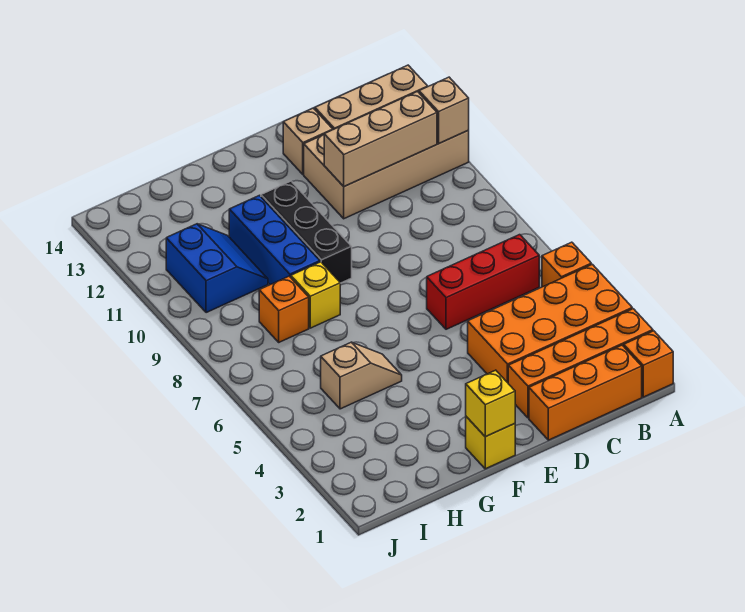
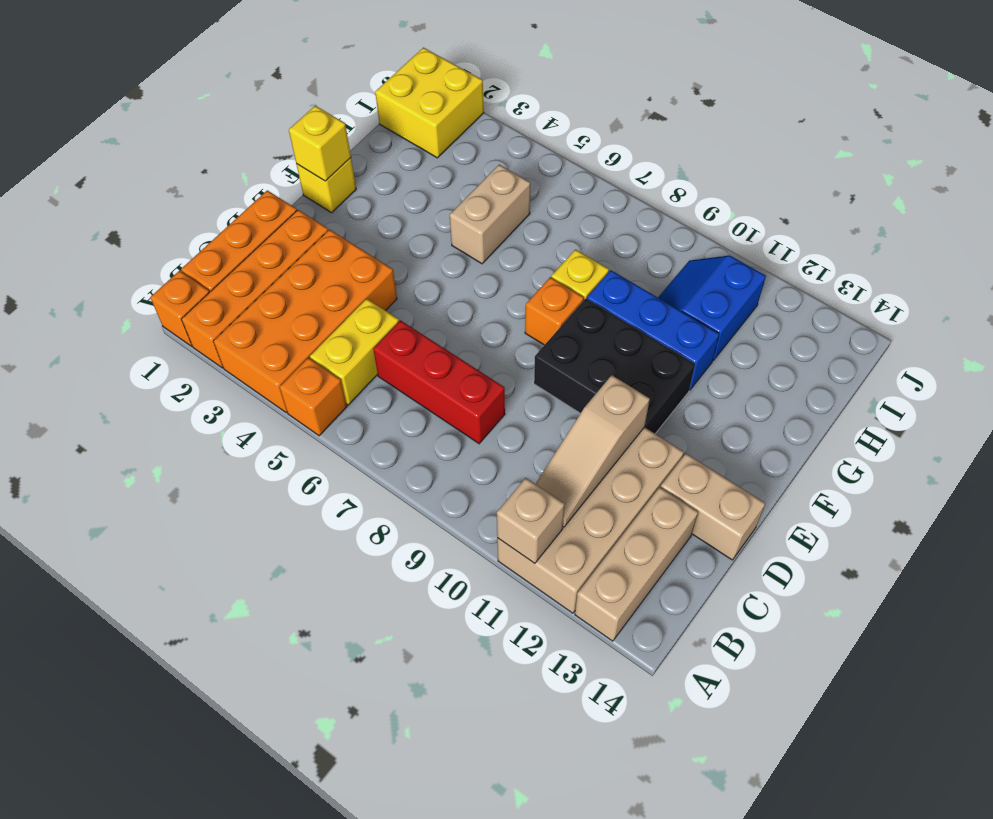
none -> yellow brick B5:C5 level 1
red brick B6:D6 level 1 -> red brick C6:C8 level 1
tan brick B11:D11 level 2 -> tan slope B11:D11 level 2 top D
tan brick D13 level 1 -> tan brick D13:D14 level 1
black brick F9:F11 level 1 -> black brick E9:F11 level 1
tan slope G5:H5 level 1 top H -> tan brick G5:H5 level 1
orange brick H8 level 1 -> orange brick F8 level 1
blue slope H10:I11 level 1 top I -> blue slope H10:I11 level 1 top 11
none -> yellow brick I1:J2 level 1

